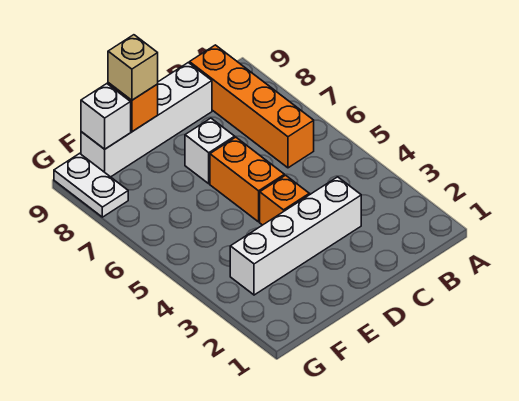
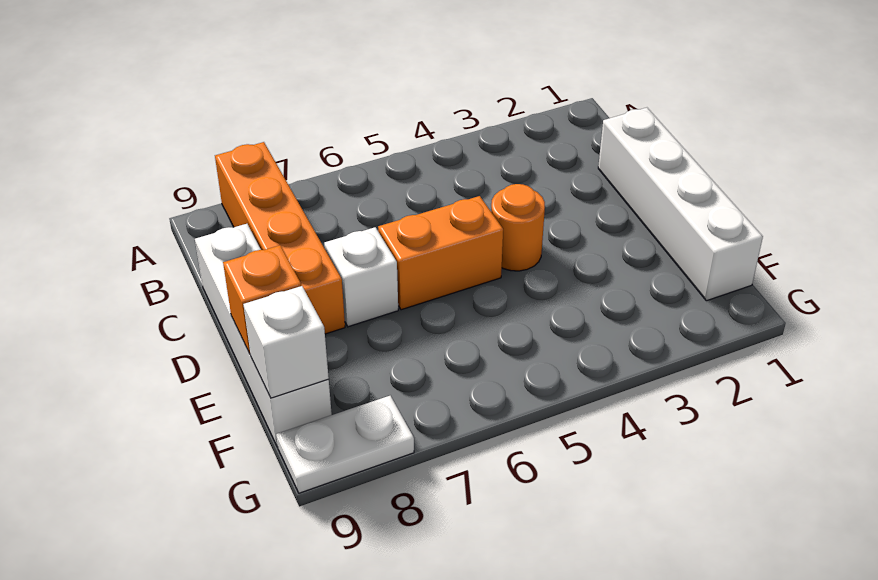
orange brick B6:B9 level 1 -> orange brick A8:D8 level 1
white brick C3:F3 level 1 -> white brick C1:F1 level 1
orange brick D4 level 1 -> orange round brick D4 level 1
tan brick E9 level 3 -> none

